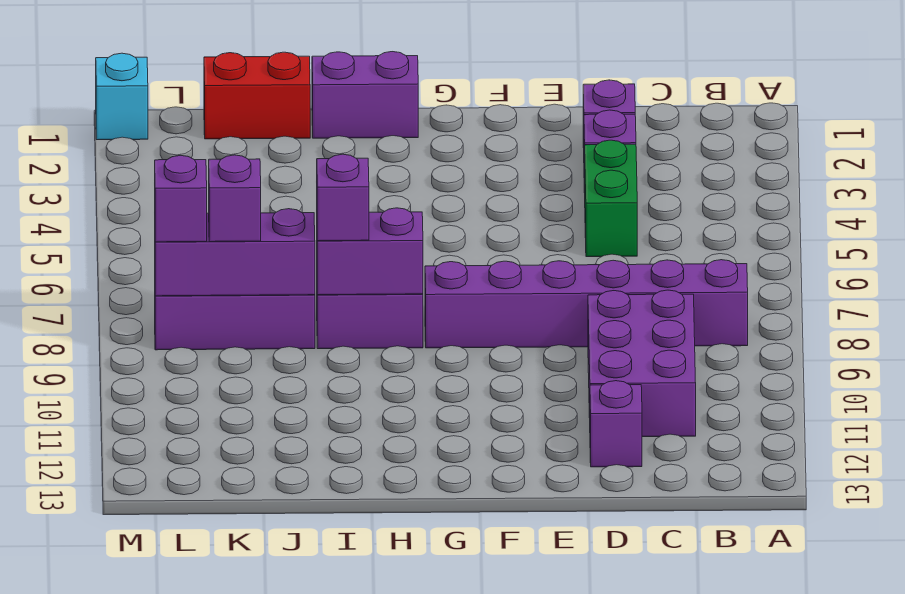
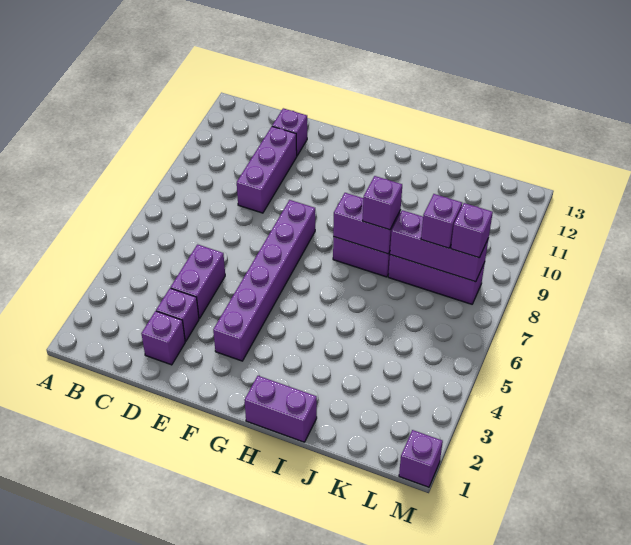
purple brick B8:G8 level 1 -> purple brick F3:F8 level 1
purple brick C9:D11 level 1 -> purple brick D9:D11 level 1
green brick D4:D5 level 1 -> purple brick D4:D5 level 1
red brick J1:K1 level 1 -> none
cyan brick M1 level 1 -> purple brick M1 level 1

